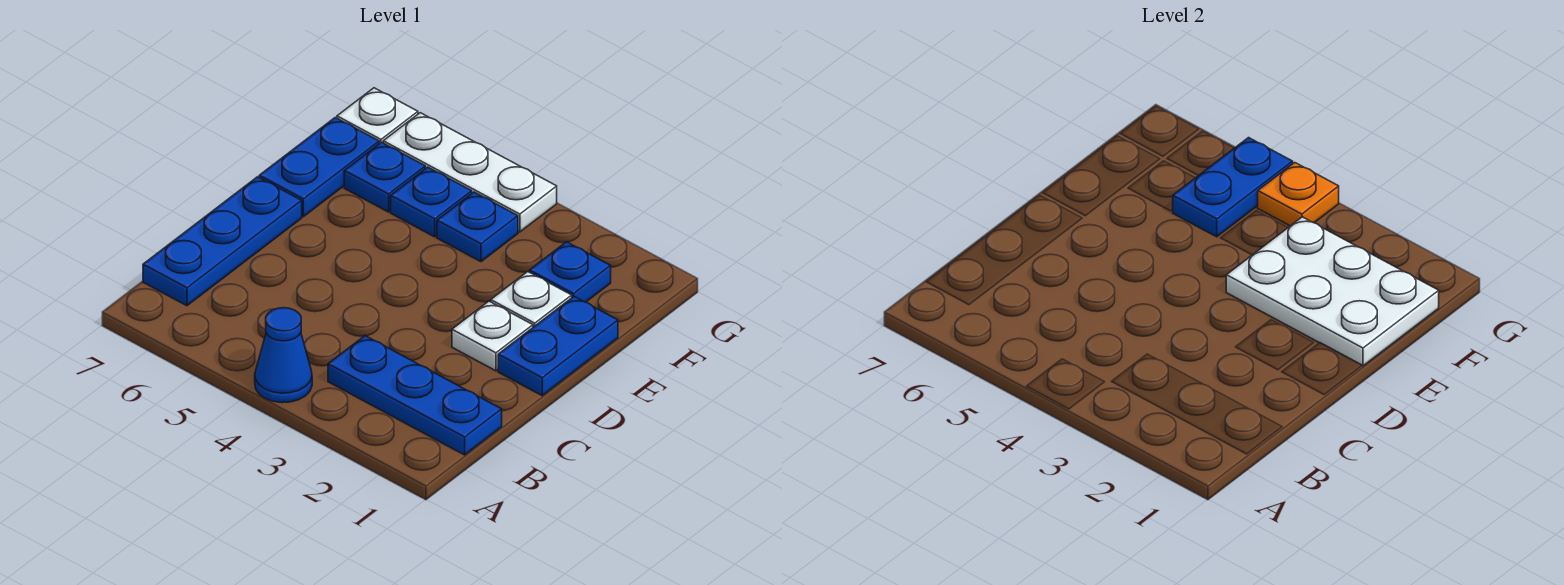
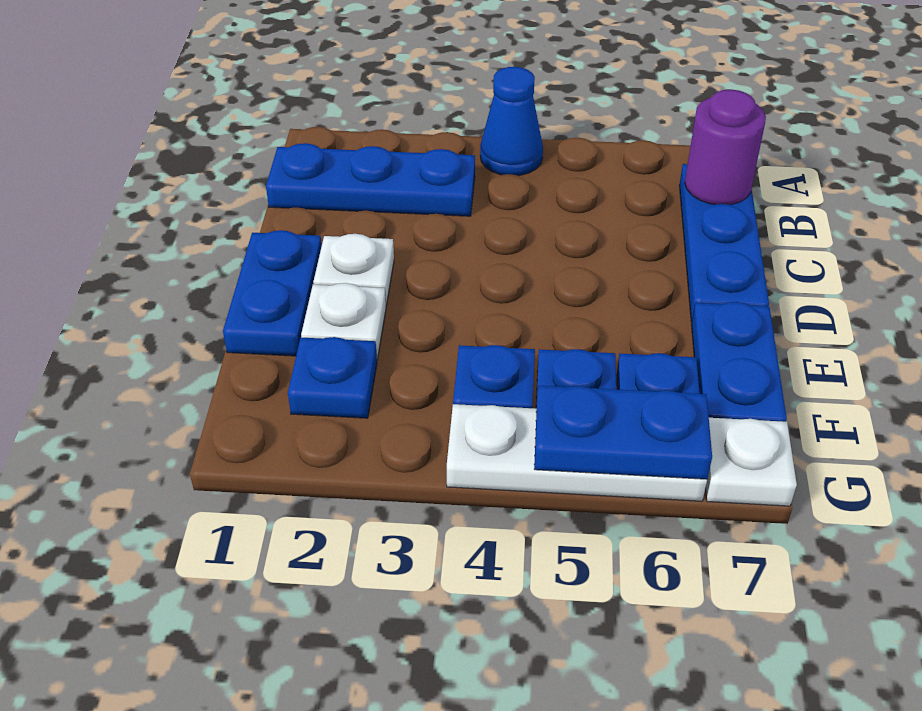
none -> purple round brick B7 level 2
white plate E1:F3 level 2 -> none
blue plate F5:G5 level 2 -> blue plate G5:G6 level 2
orange plate G4 level 2 -> none

